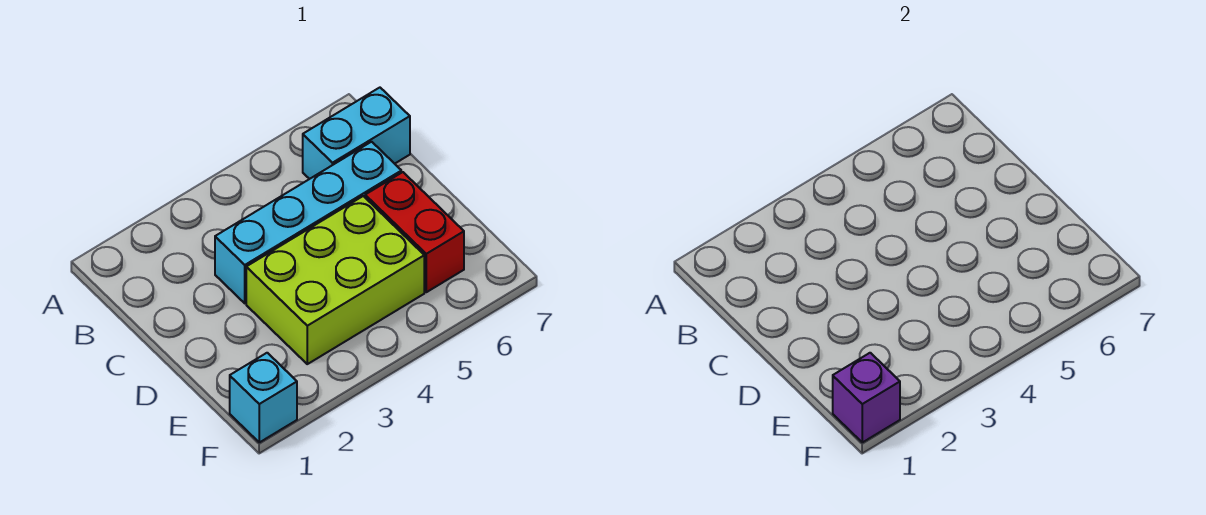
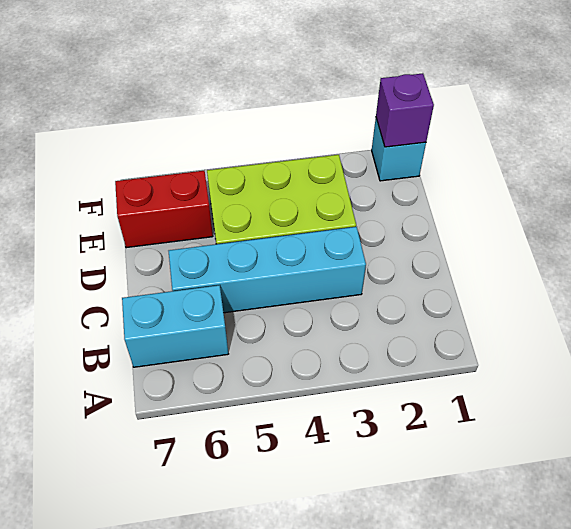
red brick D6:E6 level 1 -> red brick E6:E7 level 1

